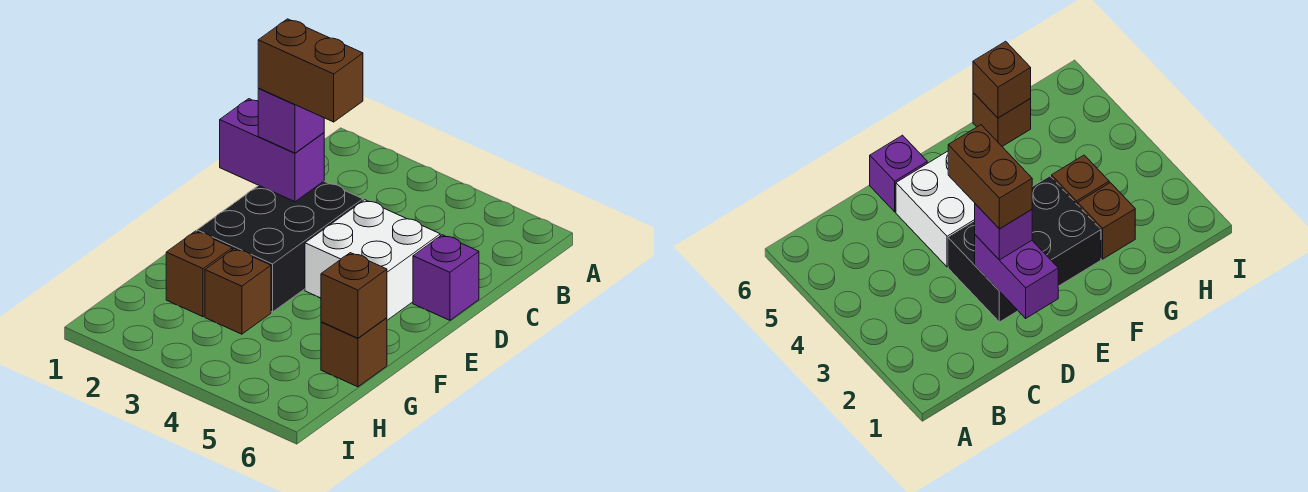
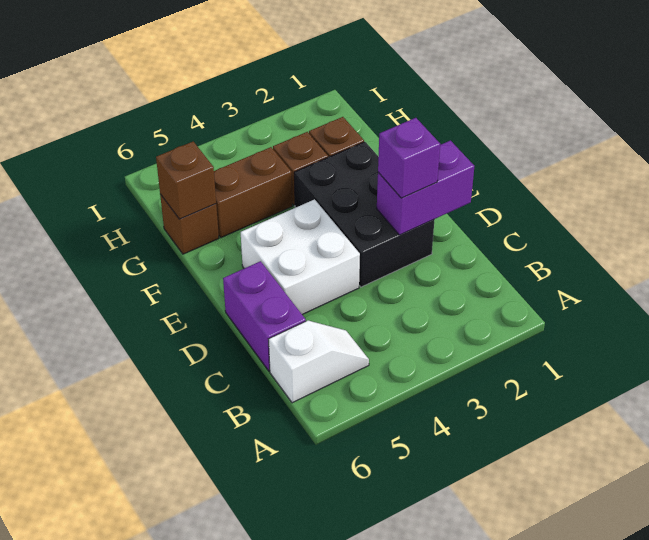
none -> white slope B5:B6 level 1 top 6
brown brick D2:D3 level 4 -> brown brick G4:G5 level 1
purple brick D6 level 1 -> purple brick C6:D6 level 1

